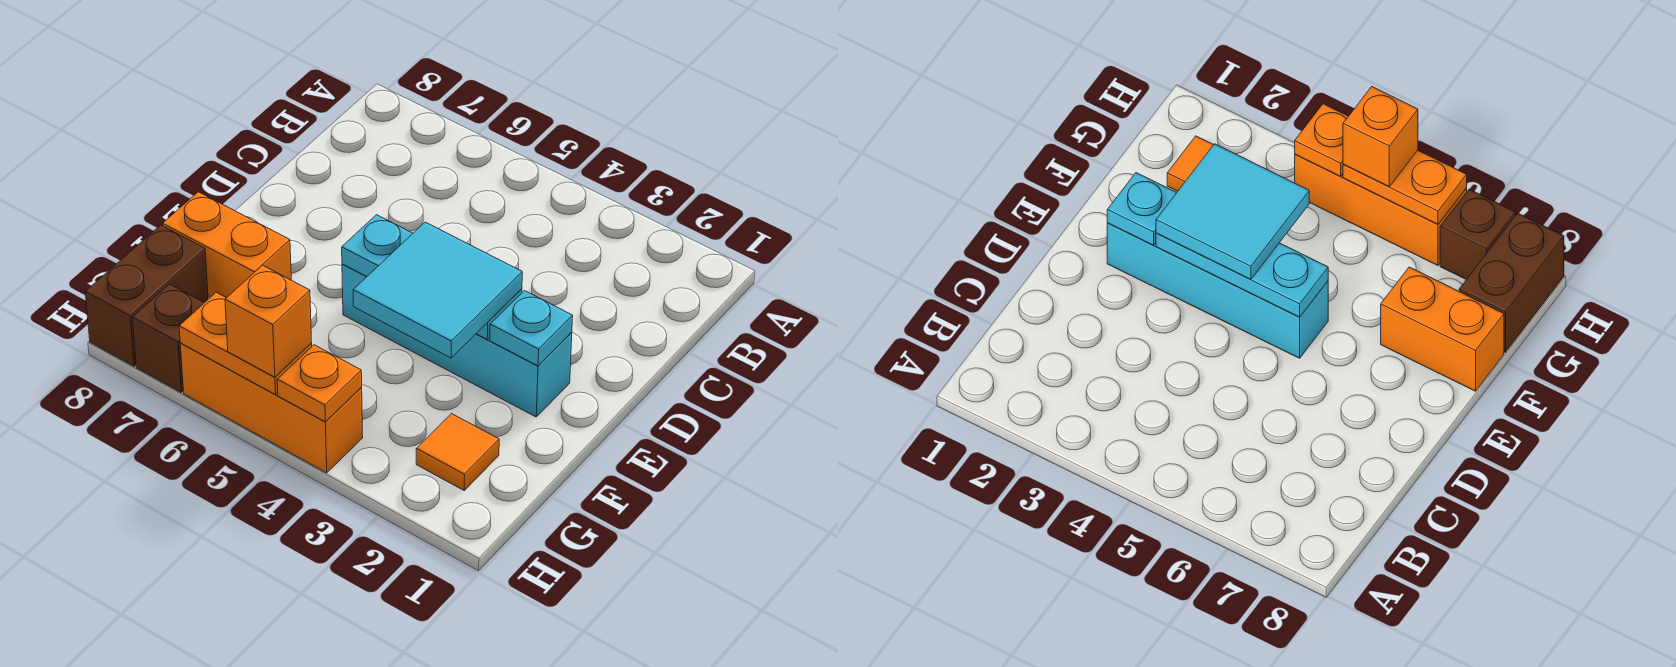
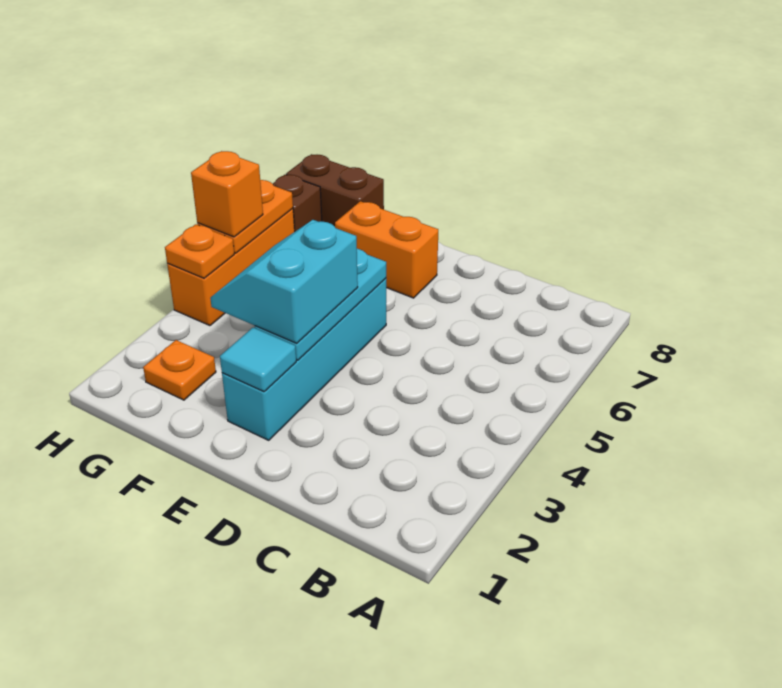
cyan plate E2 level 2 -> cyan tile E2 level 2
cyan tile E3:F4 level 3 -> cyan slope E3:F4 level 3 top E
orange brick F7:F8 level 1 -> orange brick E7:F7 level 1
orange tile G2 level 1 -> orange plate G2 level 1

